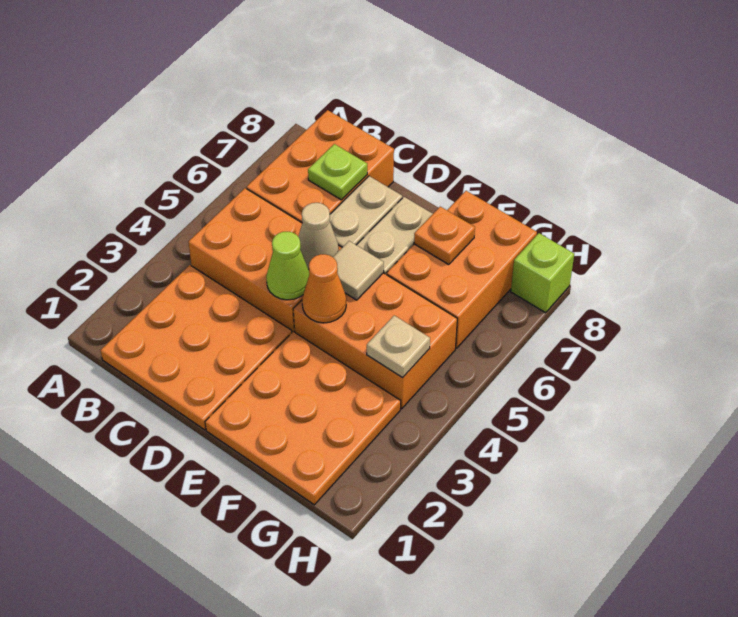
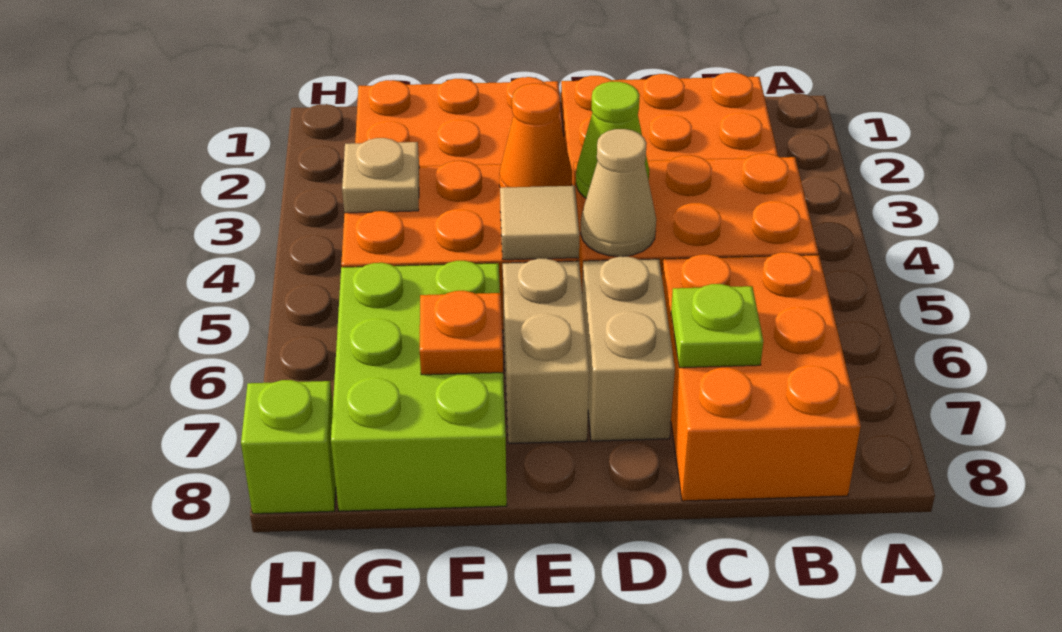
orange brick F6:G8 level 1 -> lime brick F6:G8 level 1

